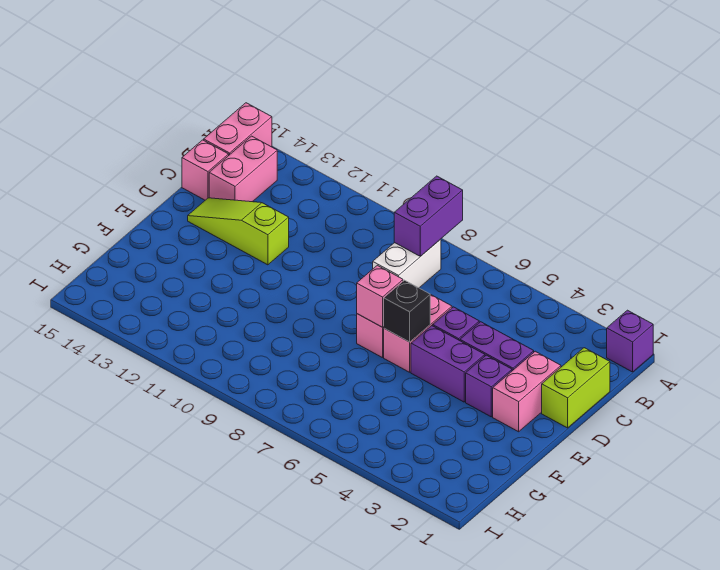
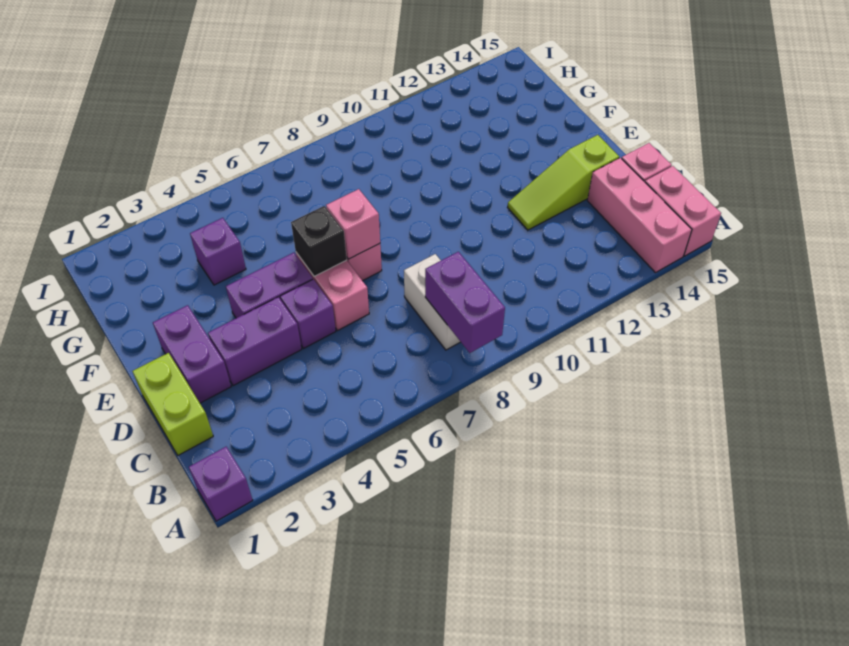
pink brick B14:C14 level 1 -> pink brick A14:C14 level 1
pink brick D2:E2 level 1 -> purple brick D2:E2 level 1
lime slope D12:D14 level 1 top 12 -> lime slope D12:D14 level 1 top 14
purple brick E3 level 1 -> purple brick G4 level 1

